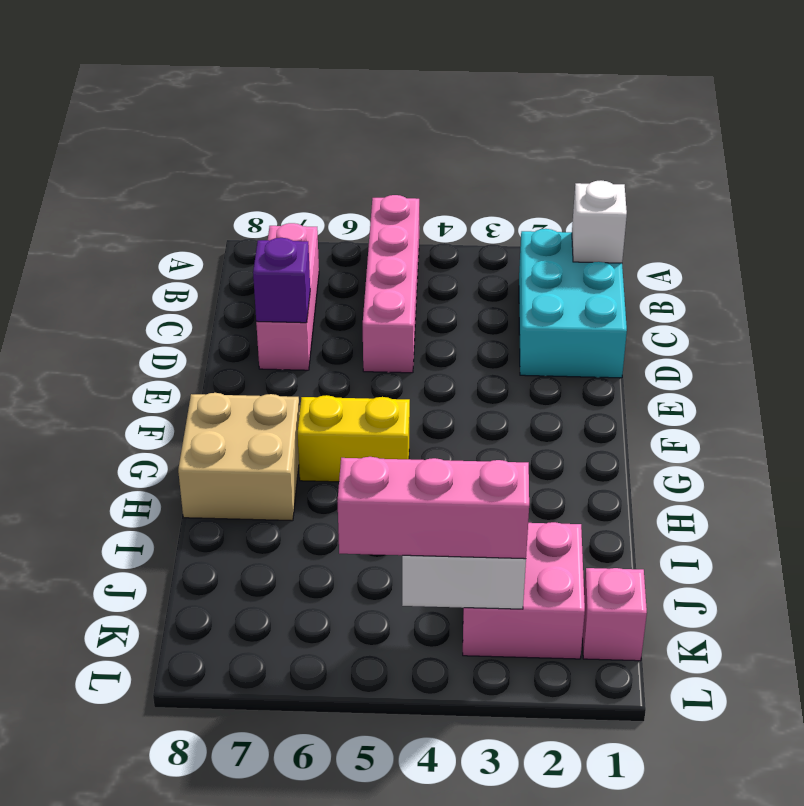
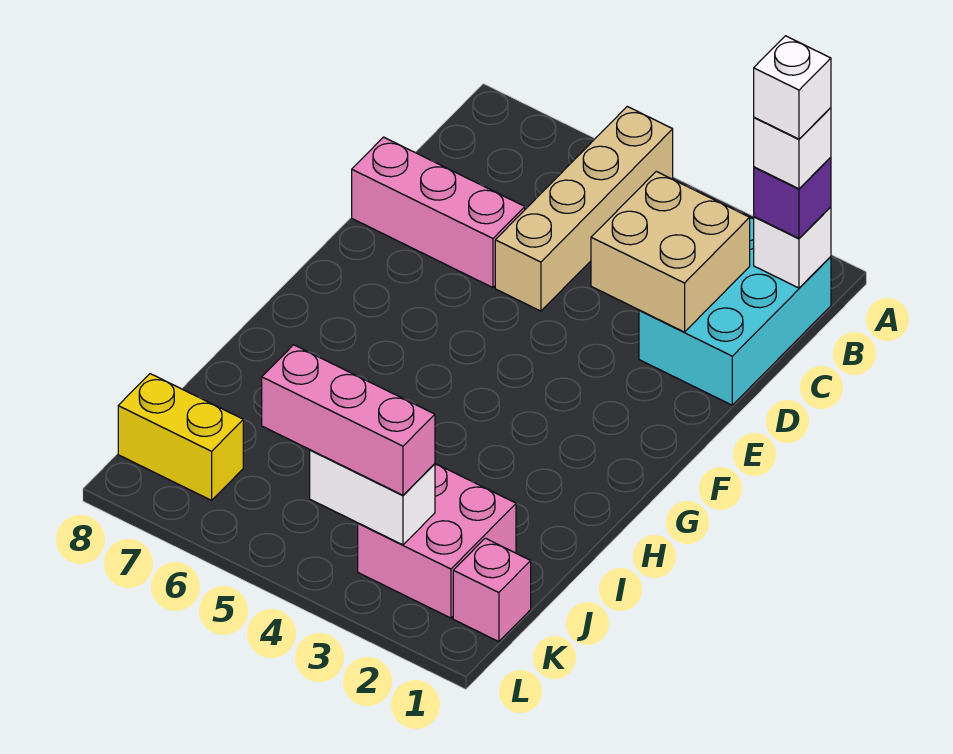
pink brick A5:D5 level 1 -> tan brick A5:D5 level 1
none -> white brick B1 level 4
none -> white brick B1 level 5
pink brick B7:D7 level 1 -> pink brick D6:D8 level 1
purple brick D7 level 2 -> purple brick B1 level 3
yellow brick G5:G6 level 1 -> yellow brick K7:K8 level 1
tan brick G7:H8 level 1 -> tan brick C2:D3 level 2

